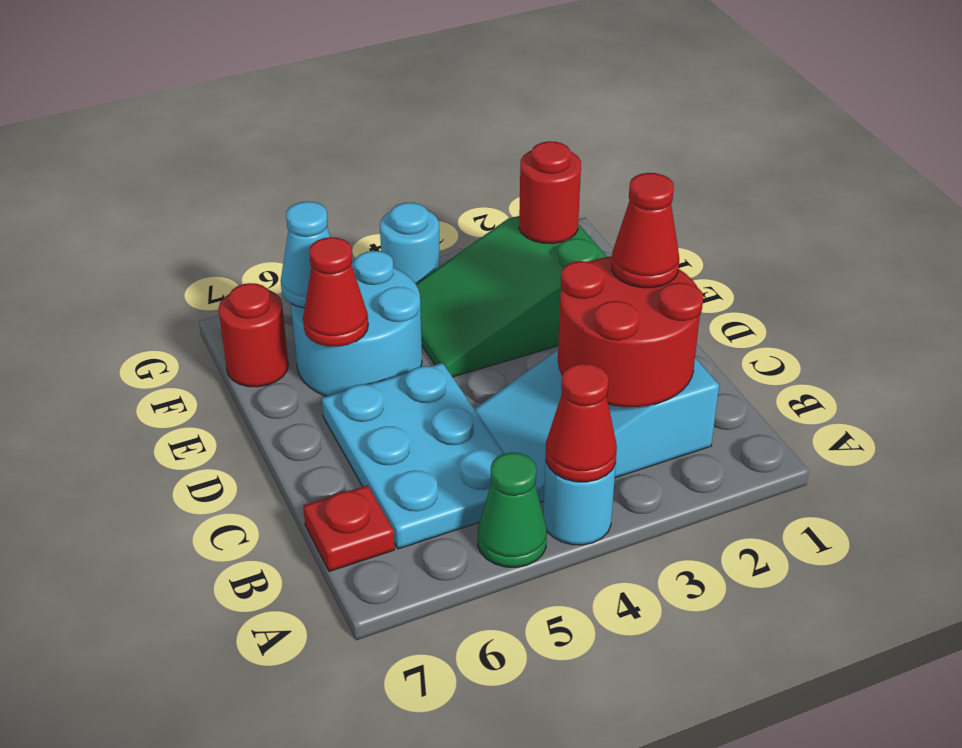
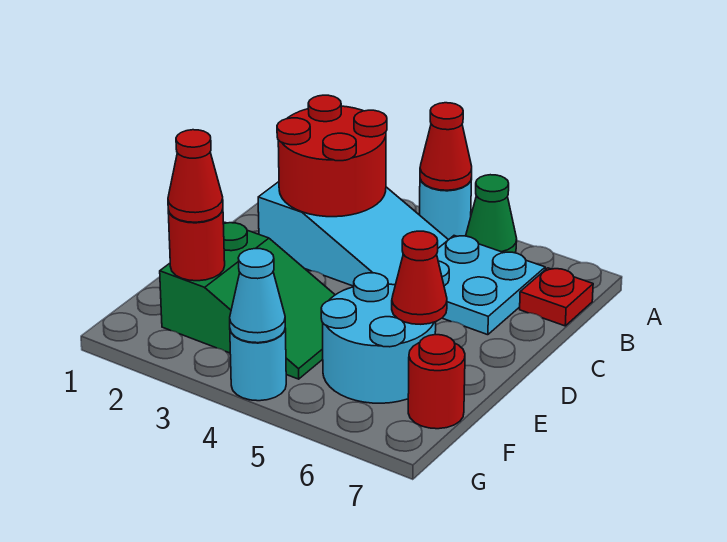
cyan plate B5:D6 level 1 -> cyan plate B5:C6 level 1
red cone C2 level 3 -> red cone F2 level 3
cyan cone F6 level 2 -> cyan cone G4 level 2

